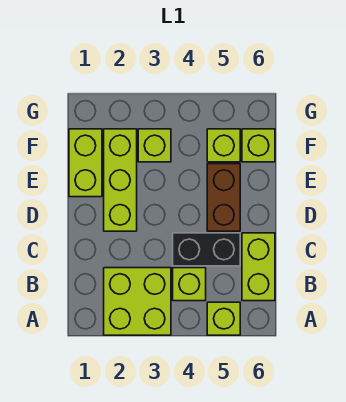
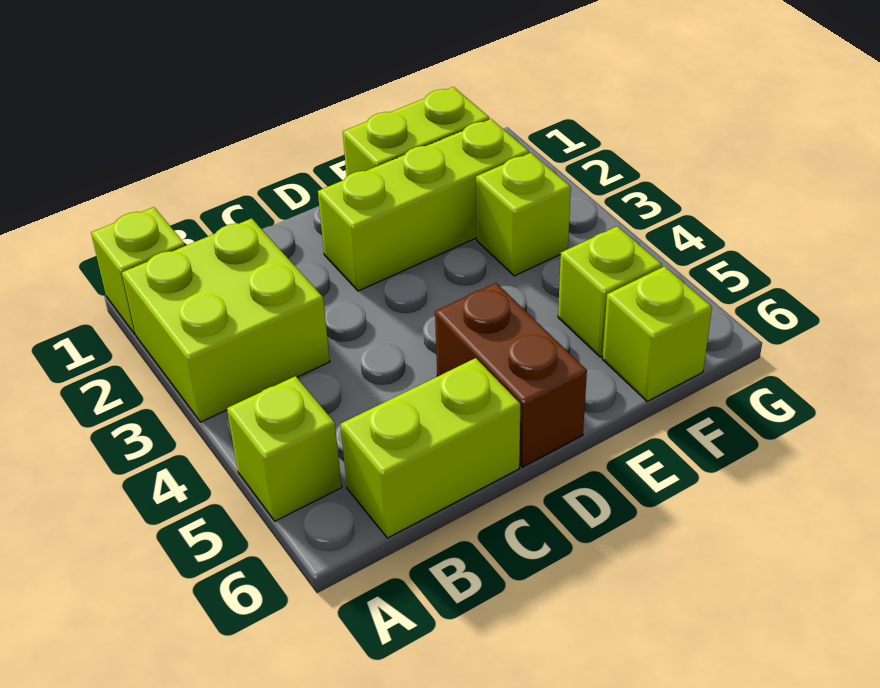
lime brick B4 level 1 -> lime brick A1 level 1
black brick C4:C5 level 1 -> none
brown brick D5:E5 level 1 -> brown brick D5:D6 level 1

